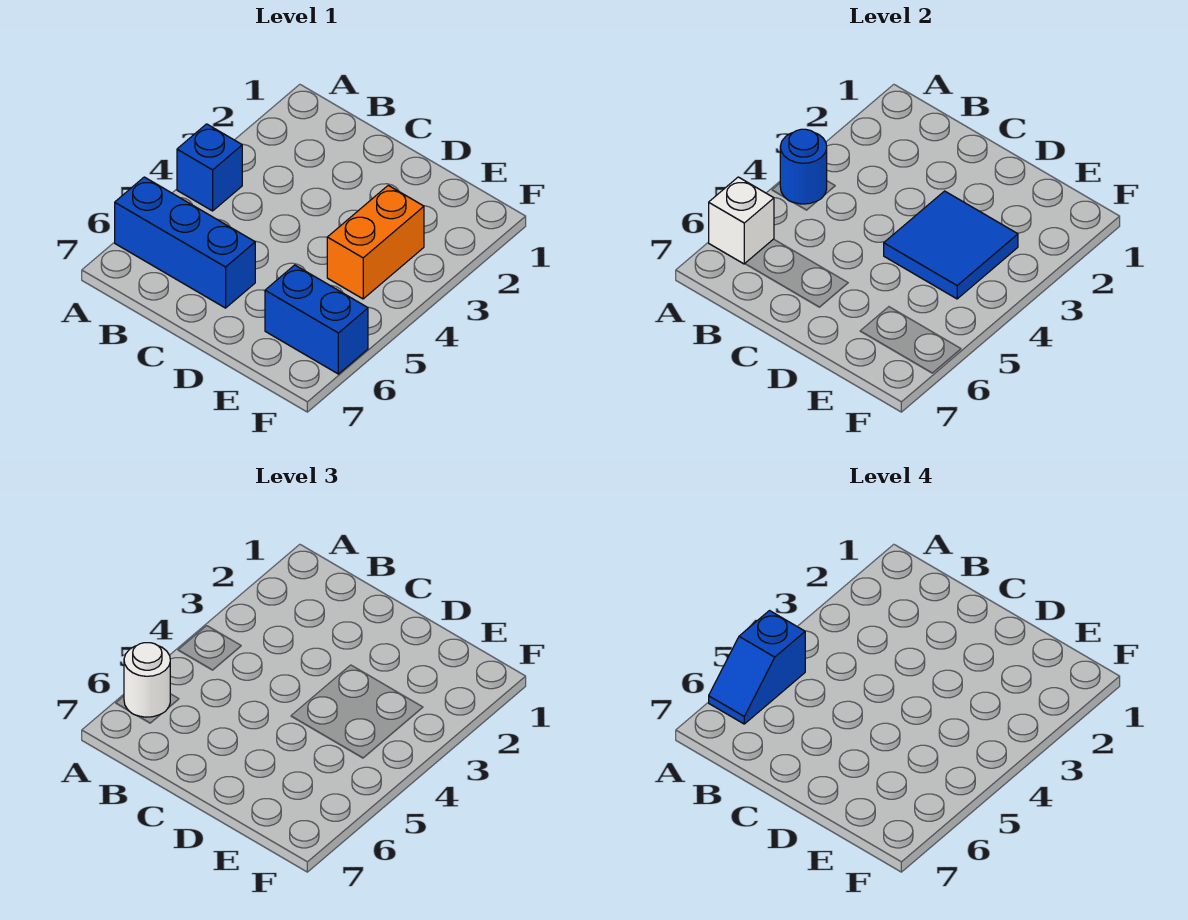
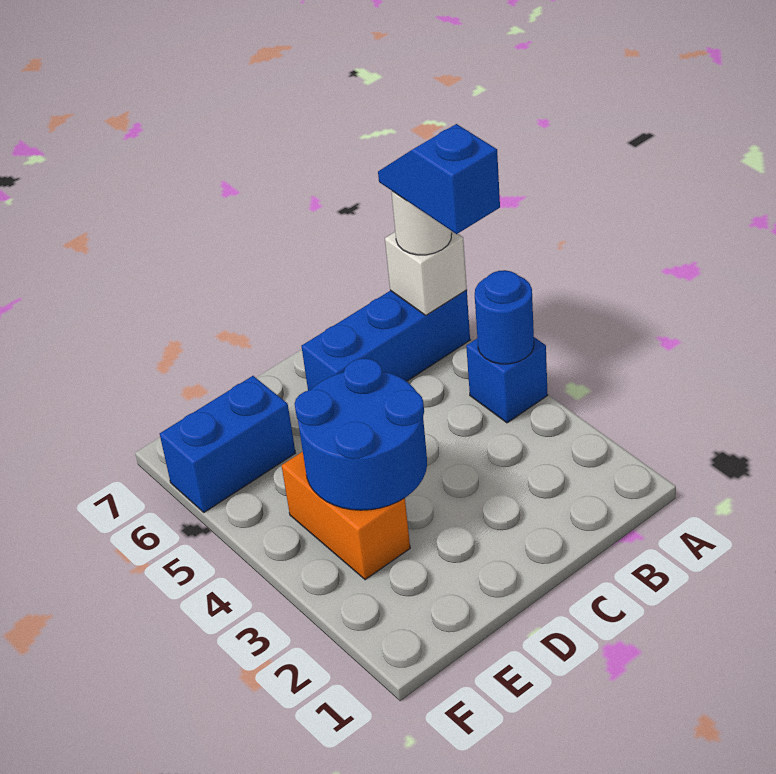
blue tile D3:E4 level 2 -> blue round brick D3:E4 level 2

